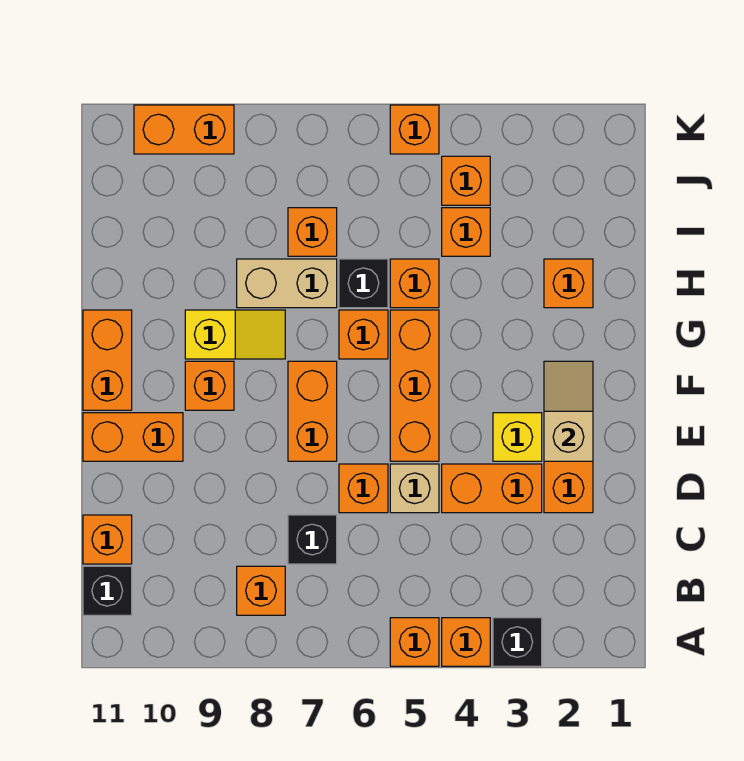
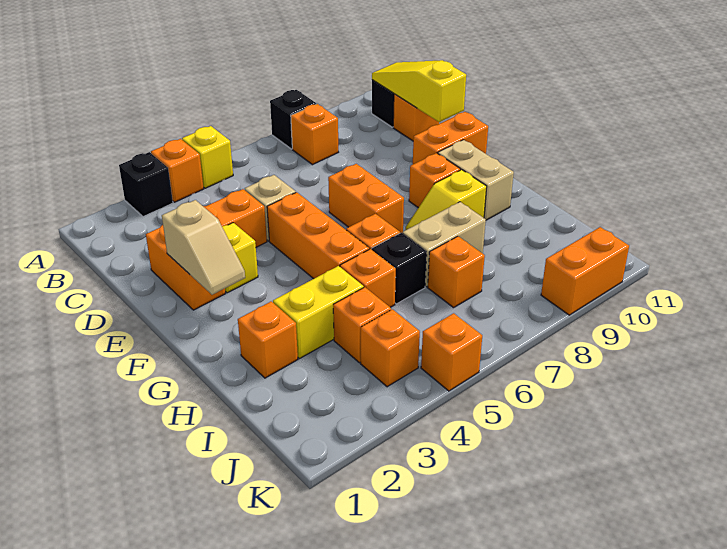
orange brick A5 level 1 -> yellow brick A5 level 1
none -> yellow slope B11:D11 level 2 top D
black brick C7 level 1 -> black brick A8 level 1
orange brick D6 level 1 -> none
none -> tan brick F10:G10 level 1
orange brick F11:G11 level 1 -> none
none -> yellow brick H3:H4 level 1

